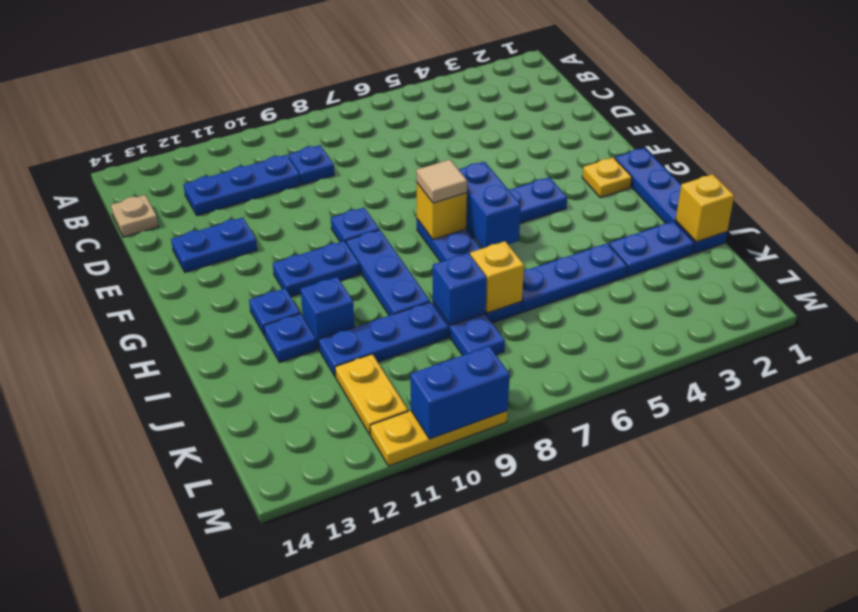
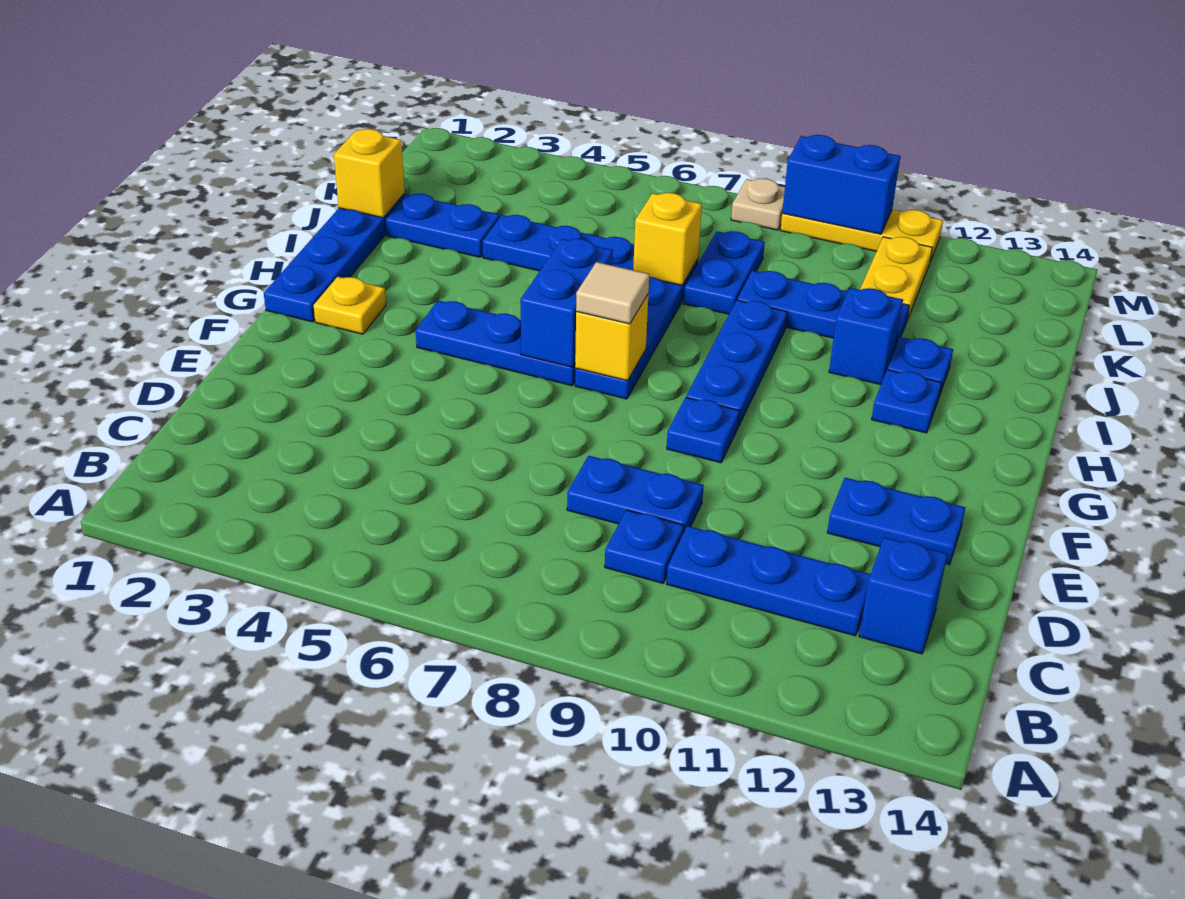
tan plate C14 level 1 -> tan plate M8 level 1
blue plate G10:G11 level 1 -> blue plate D8:D9 level 1
blue brick J8 level 2 -> blue brick C13 level 1

